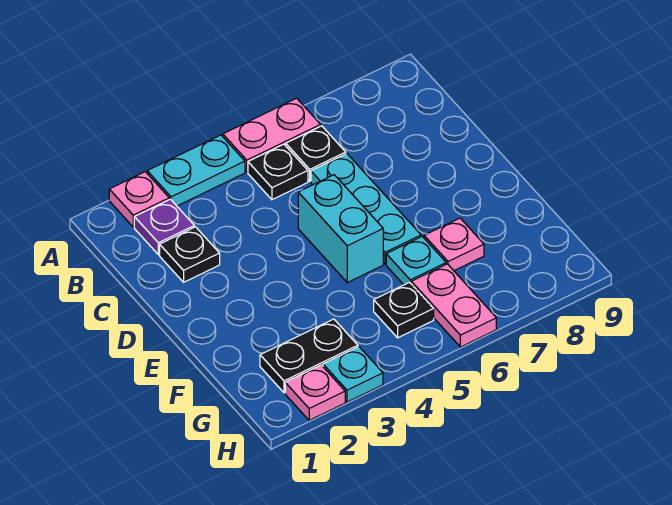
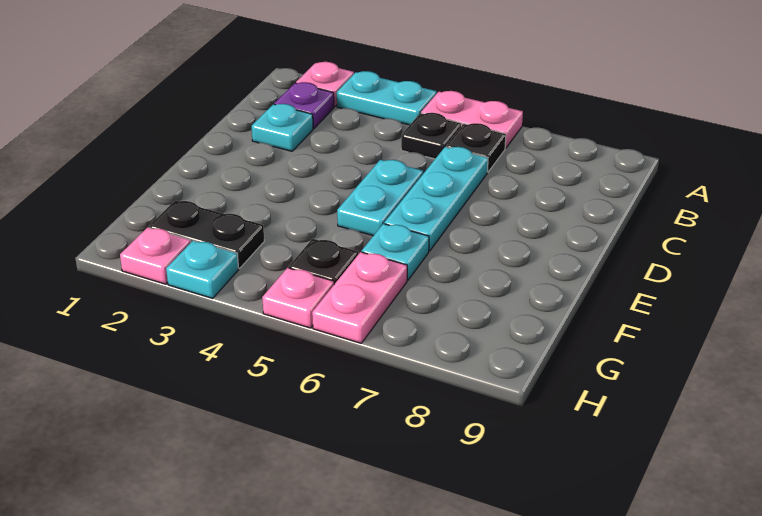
black plate C2 level 1 -> cyan plate C2 level 1
cyan brick D5:E5 level 1 -> cyan plate D5:E5 level 1
pink plate F7 level 1 -> pink plate H5 level 1

